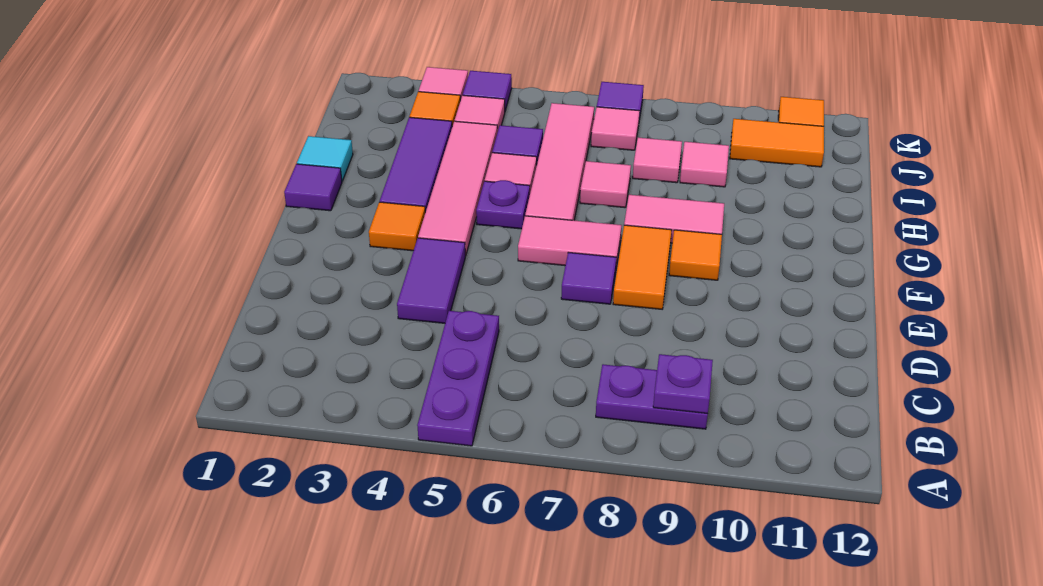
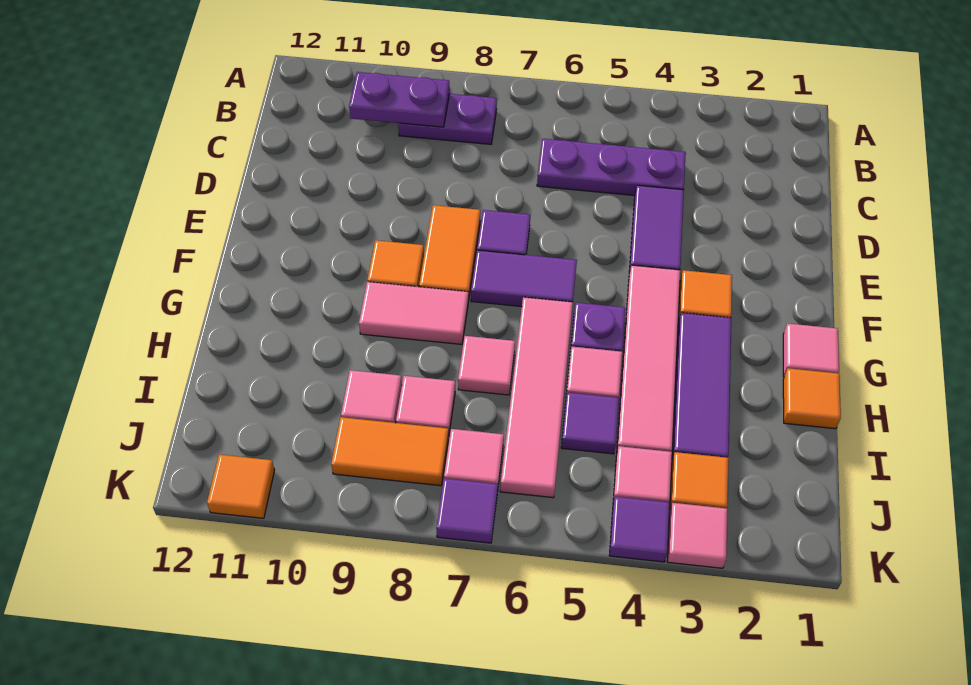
purple plate A5:C5 level 1 -> purple plate C4:C6 level 1
purple plate B9 level 2 -> purple plate B9:B10 level 2
pink tile F6:F7 level 1 -> purple tile F6:F7 level 1
purple tile G1 level 1 -> pink tile G1 level 1
cyan tile H1 level 1 -> orange tile H1 level 1
orange tile J10:J11 level 1 -> orange tile J8:J9 level 1

